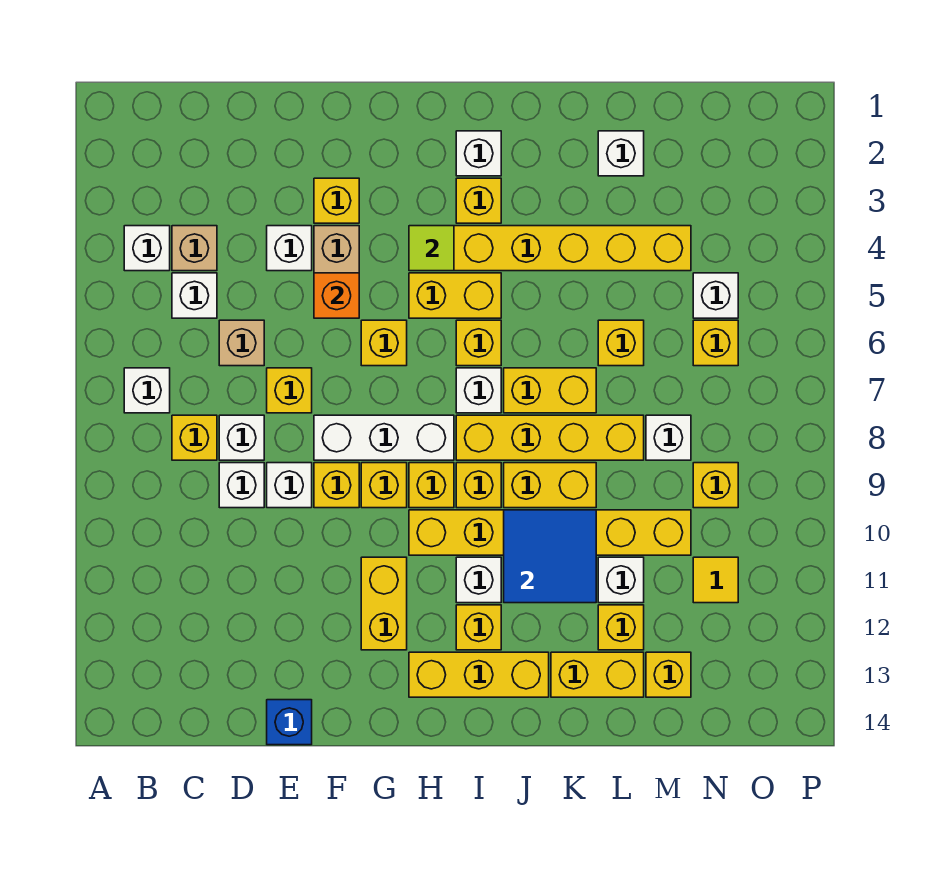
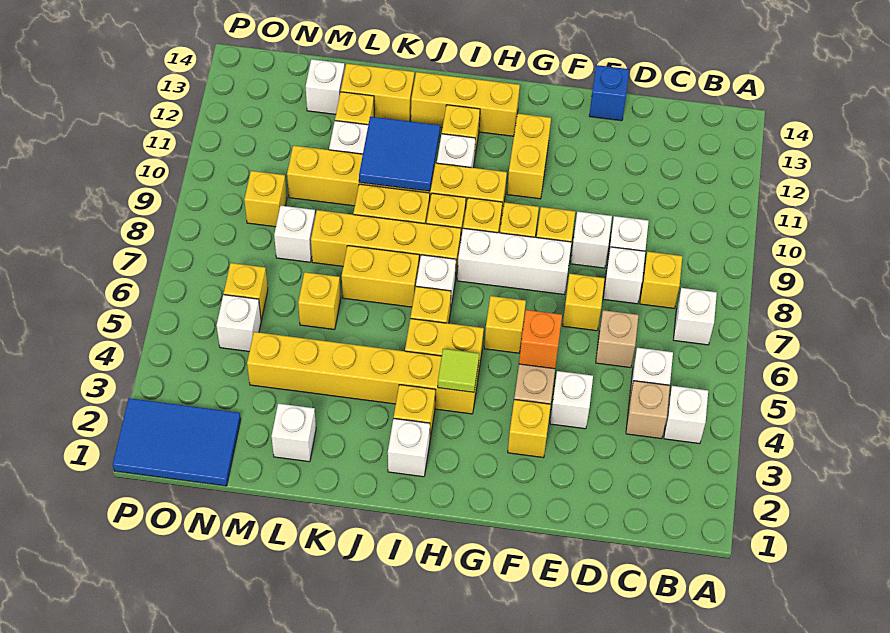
yellow brick M13 level 1 -> white brick M13 level 1
none -> blue tile N1:P2 level 1
yellow tile N11 level 1 -> none

